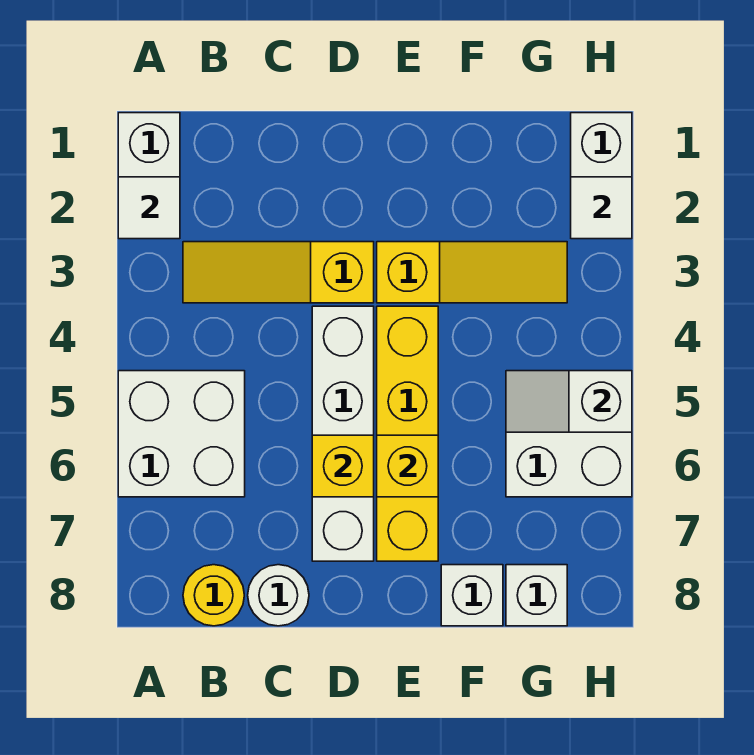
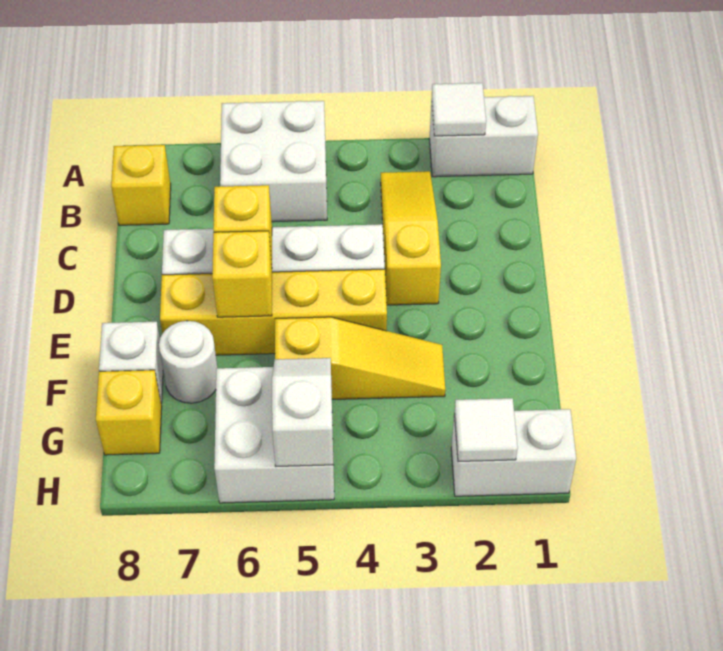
yellow round brick B8 level 1 -> yellow brick B8 level 1
white round brick C8 level 1 -> white round brick F7 level 1
yellow slope E3:G3 level 1 top E -> yellow slope F3:F5 level 1 top 5
white brick G8 level 1 -> yellow brick G8 level 1

